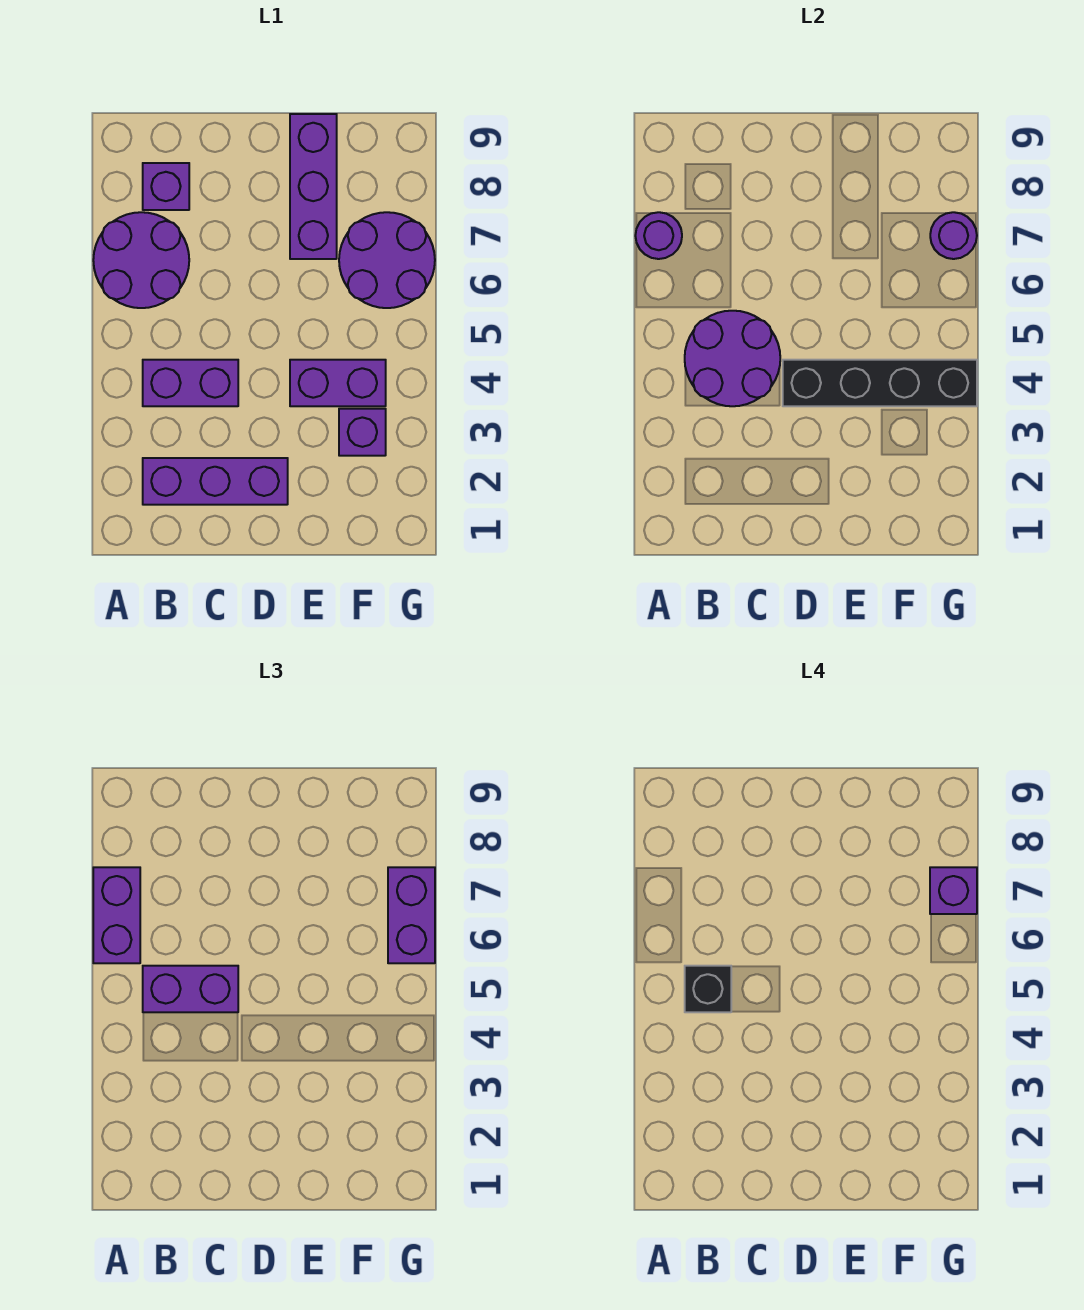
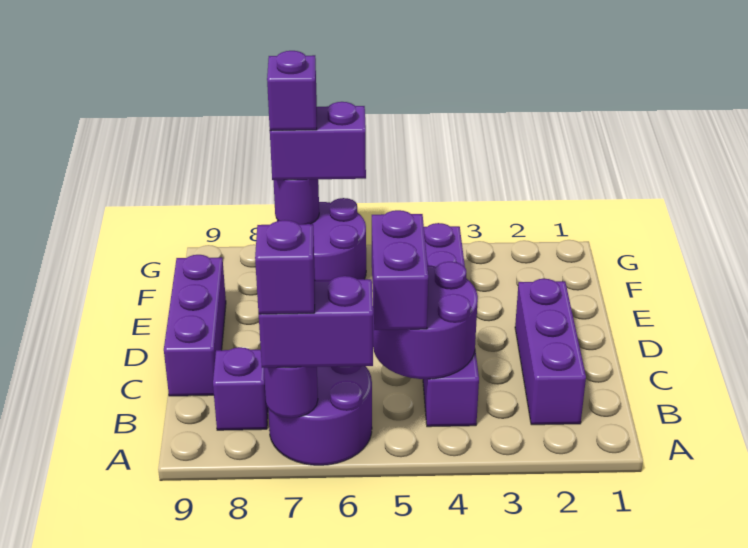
black brick B5 level 4 -> none
black brick D4:G4 level 2 -> none
purple brick E7:E9 level 1 -> purple brick C9:E9 level 1
purple brick F3 level 1 -> purple brick A7 level 4

